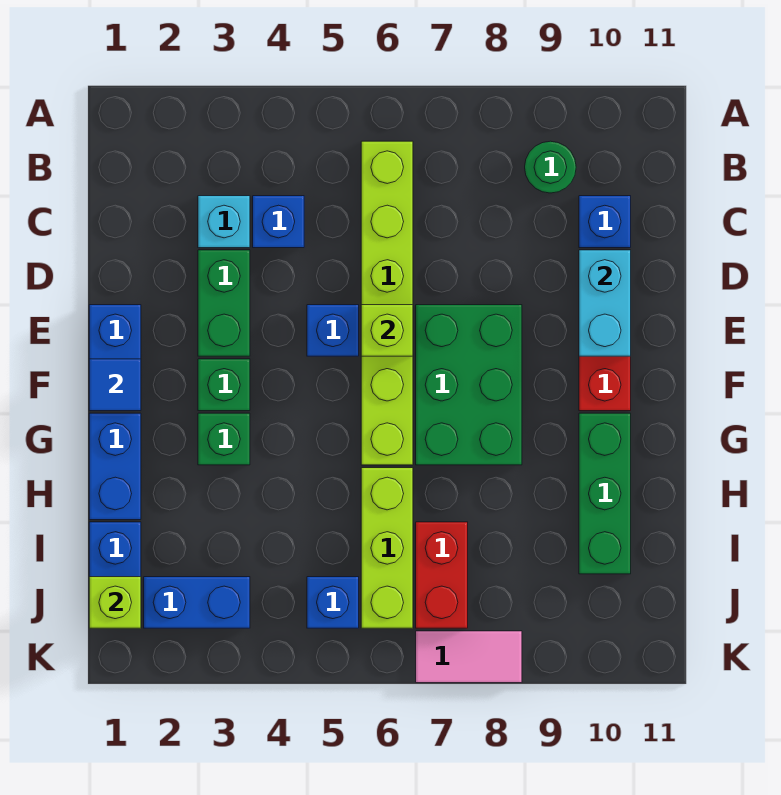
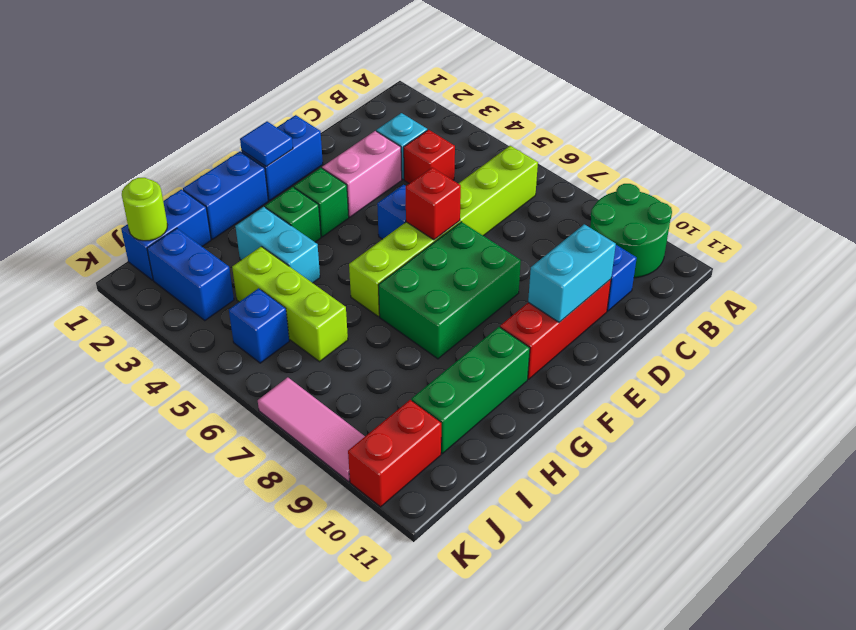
green round brick B9 level 1 -> green round brick A9:B10 level 1
blue brick C4 level 1 -> red brick C4 level 1
green brick D3:E3 level 1 -> pink brick D3:E3 level 1
lime brick E6 level 2 -> red brick E6 level 2
none -> cyan brick H3:H4 level 1
lime brick H6:J6 level 1 -> lime brick I4:I6 level 1
red brick I7:J7 level 1 -> red brick J10:K10 level 1
lime brick J1 level 2 -> lime round brick J1 level 2
pink tile K7:K8 level 1 -> pink tile K7:K9 level 1

